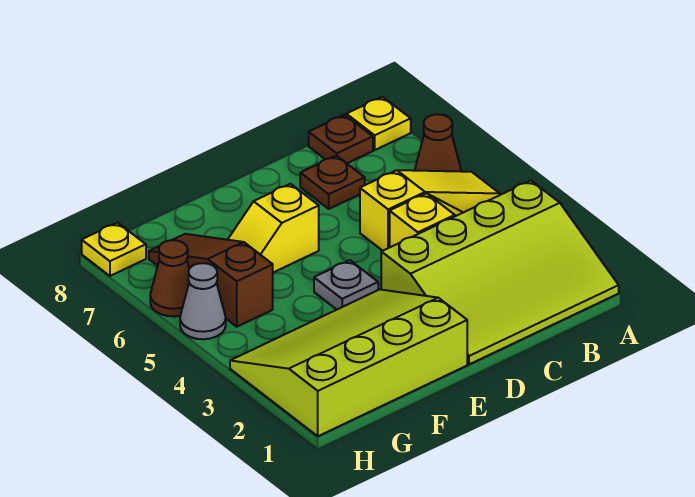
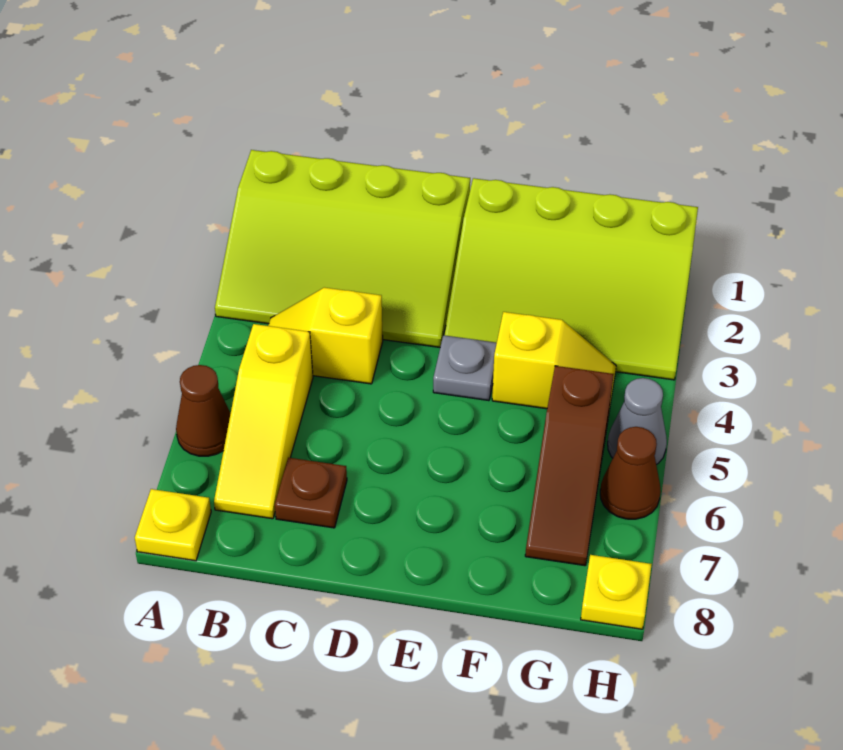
lime slope A1:D3 level 1 top 3 -> lime slope A1:D3 level 1 top 1
yellow slope A5:C5 level 1 top C -> yellow slope B5:B7 level 1 top 5
brown plate B8 level 1 -> none
yellow slope E6:F6 level 1 top E -> yellow slope F4:G4 level 1 top F

